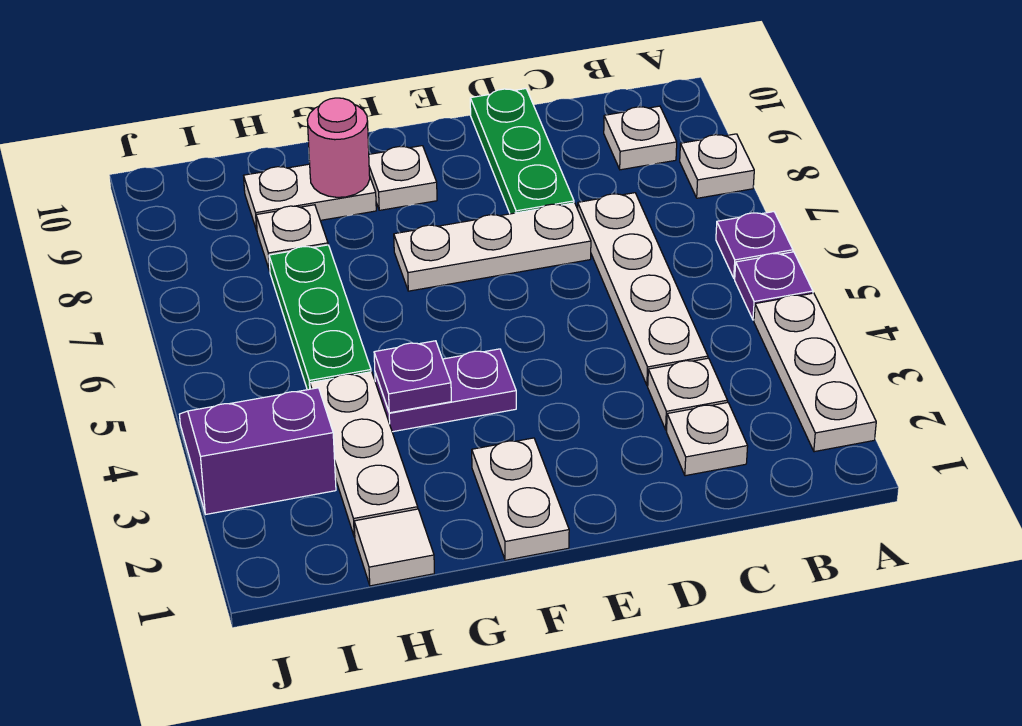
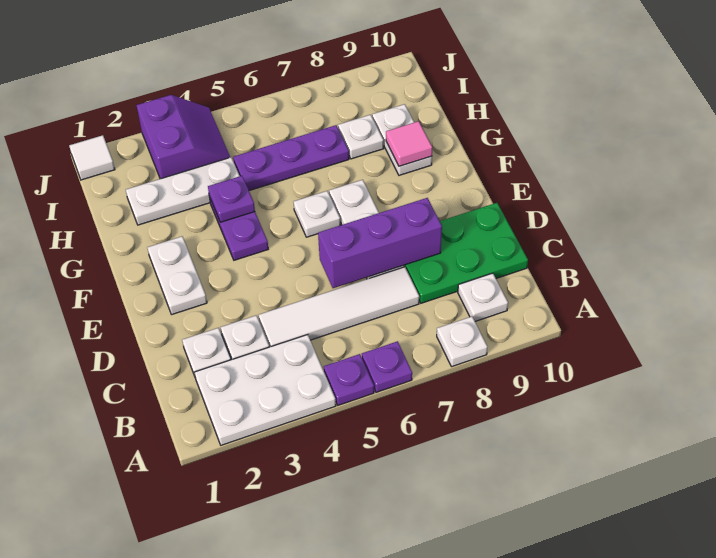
white plate A2:A4 level 1 -> white plate A2:B4 level 1
white plate C4:C7 level 1 -> white tile C4:C7 level 1
none -> purple brick D6:D8 level 2
green plate D8:D10 level 1 -> green plate C8:D10 level 1
white plate F1:F2 level 1 -> white plate E2:F2 level 1
white plate F9 level 1 -> white plate F6 level 1
pink round brick G9 level 2 -> pink tile G9 level 2
white tile H1 level 1 -> white tile J1 level 1
green plate H5:H7 level 1 -> purple plate H5:H7 level 1

